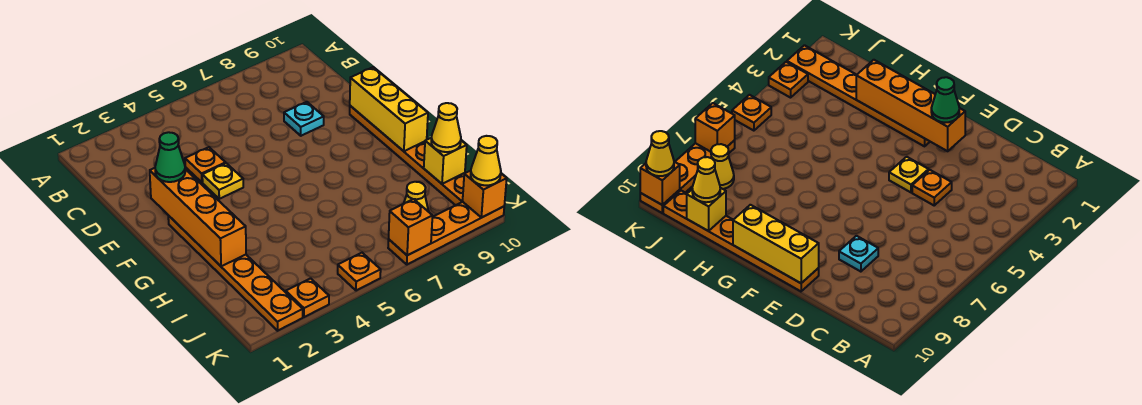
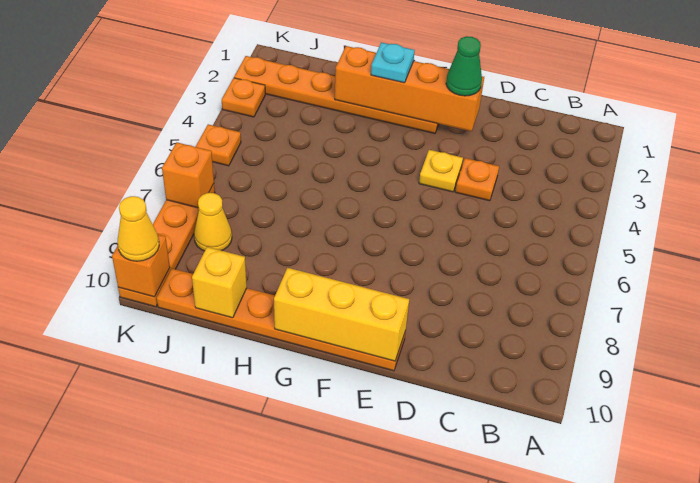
cyan plate D8 level 1 -> cyan plate G2 level 3
yellow cone I10 level 3 -> none

